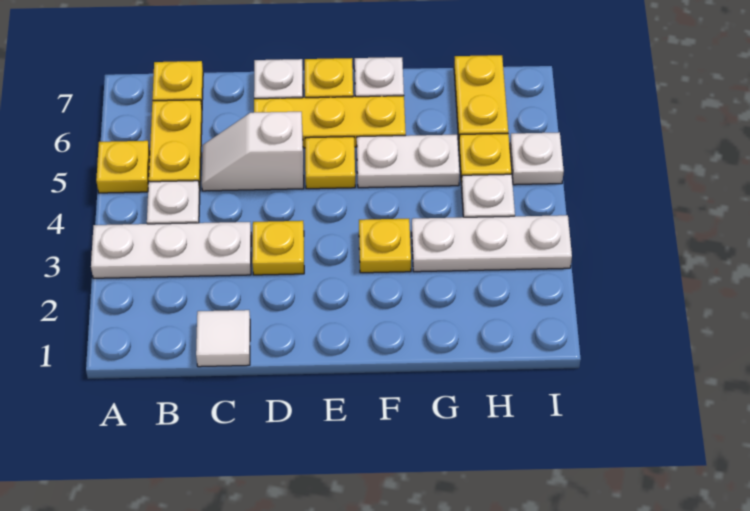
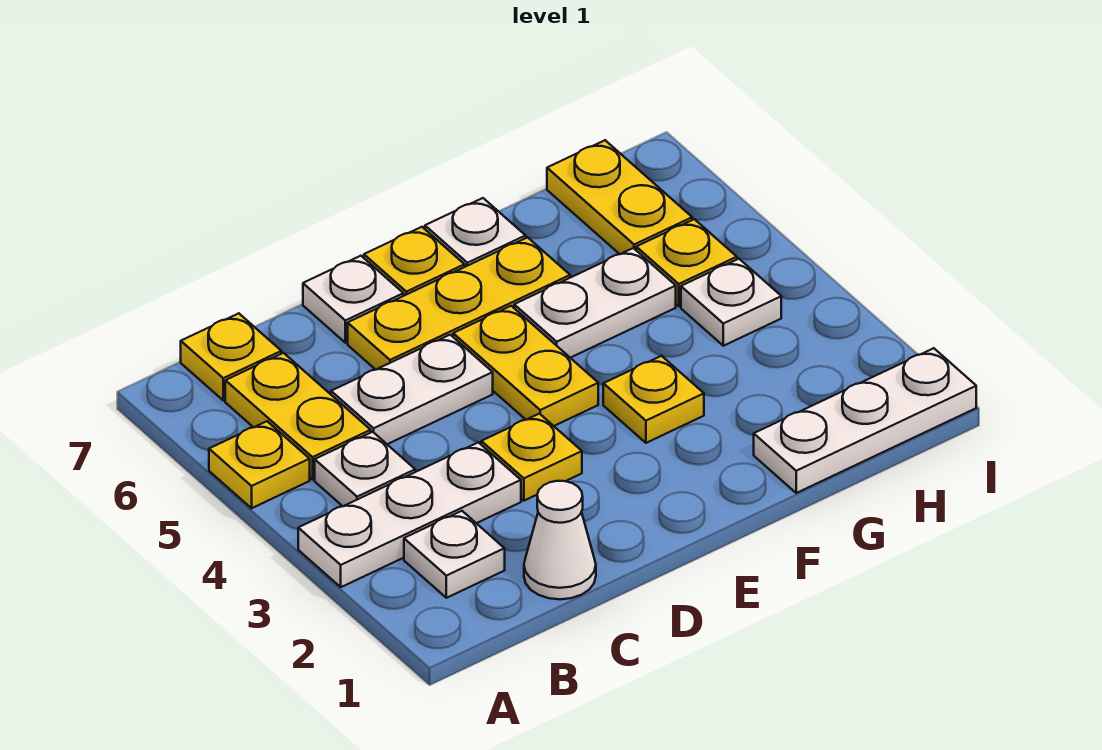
white tile C1 level 1 -> white cone C1 level 1
white slope C5:D5 level 1 top D -> white plate C5:D5 level 1
yellow plate E5 level 1 -> yellow plate E4:E5 level 1
white plate G3:I3 level 1 -> white plate G1:I1 level 1
white plate I5 level 1 -> white plate B2 level 1

